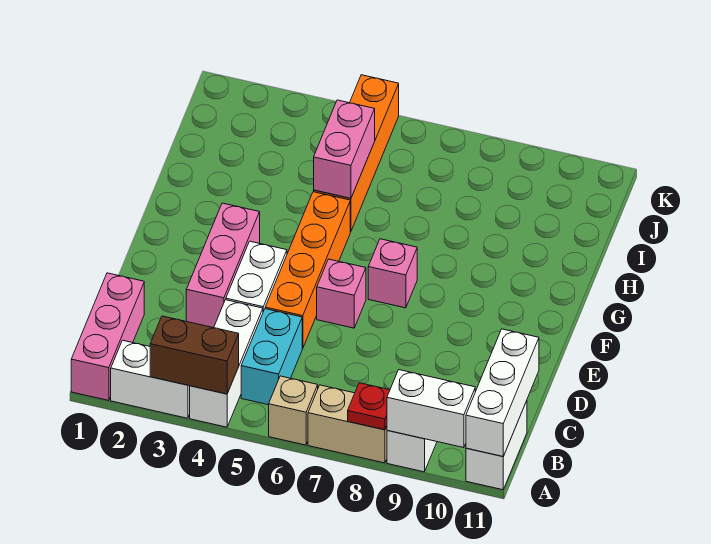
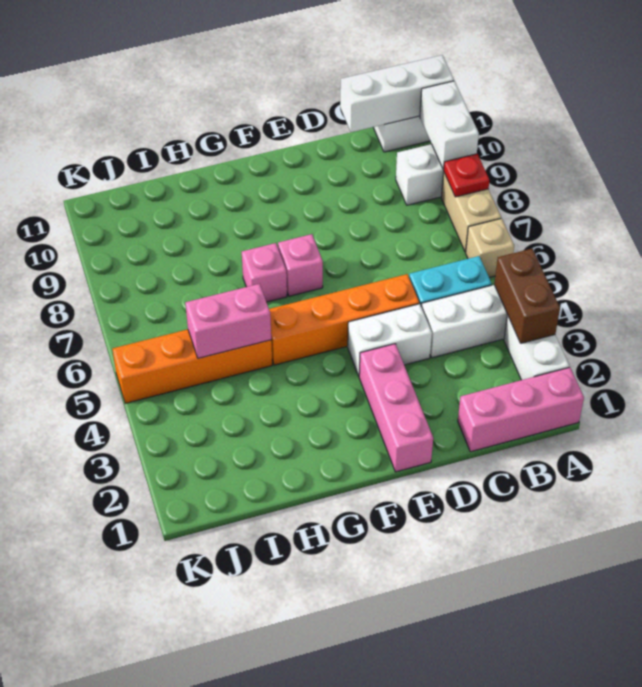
pink brick D3:F3 level 1 -> pink brick E1:E3 level 1
pink brick E6 level 1 -> pink brick G7 level 1

